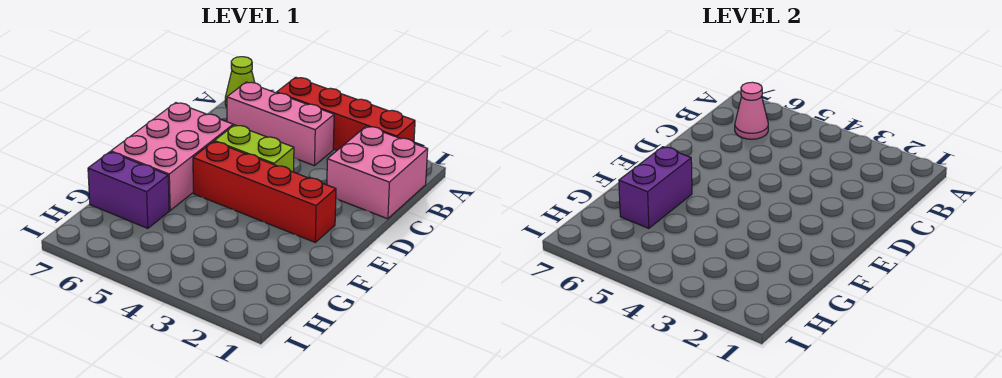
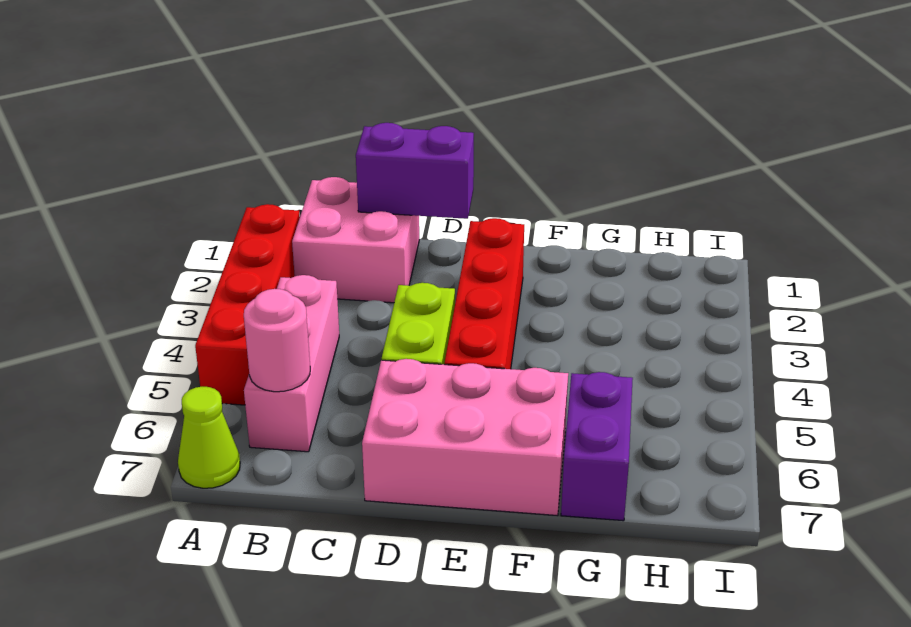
pink cone B6 level 2 -> pink round brick B6 level 2
purple brick F6:G6 level 2 -> purple brick C1:D1 level 2

